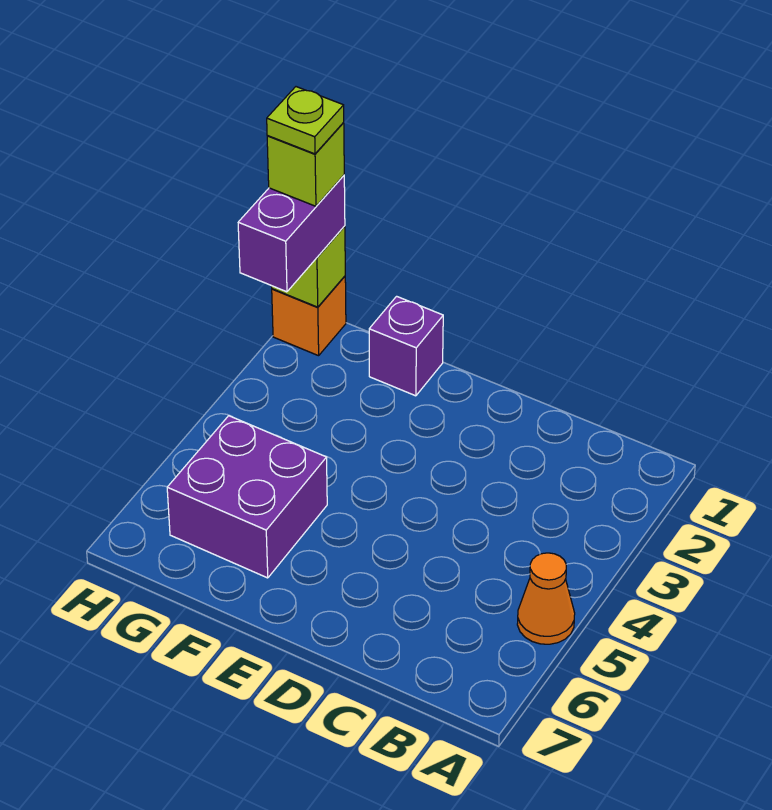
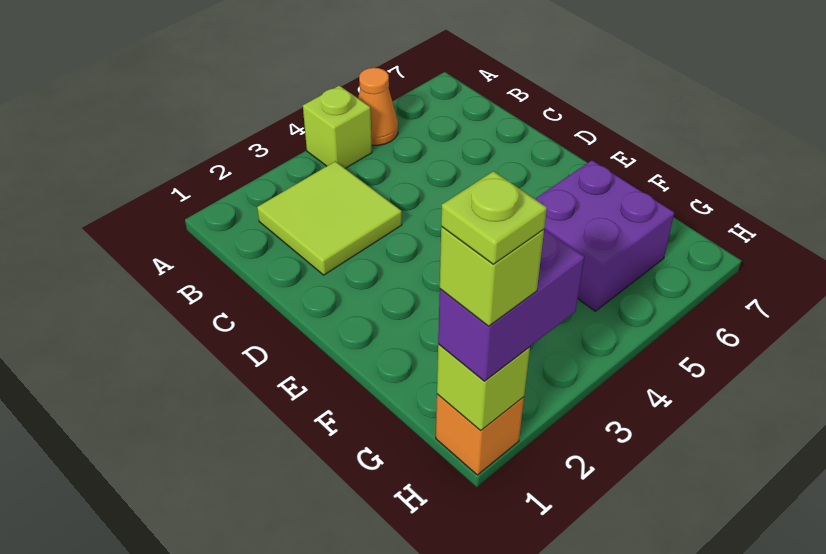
none -> lime brick A4 level 1
none -> lime tile B2:C3 level 1
purple brick F1 level 1 -> none

